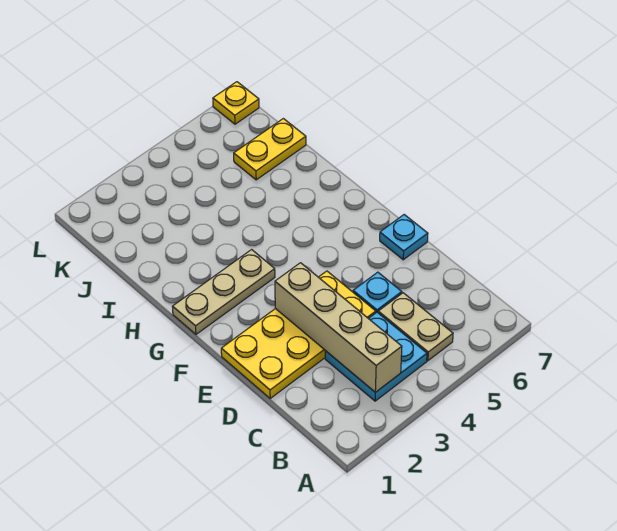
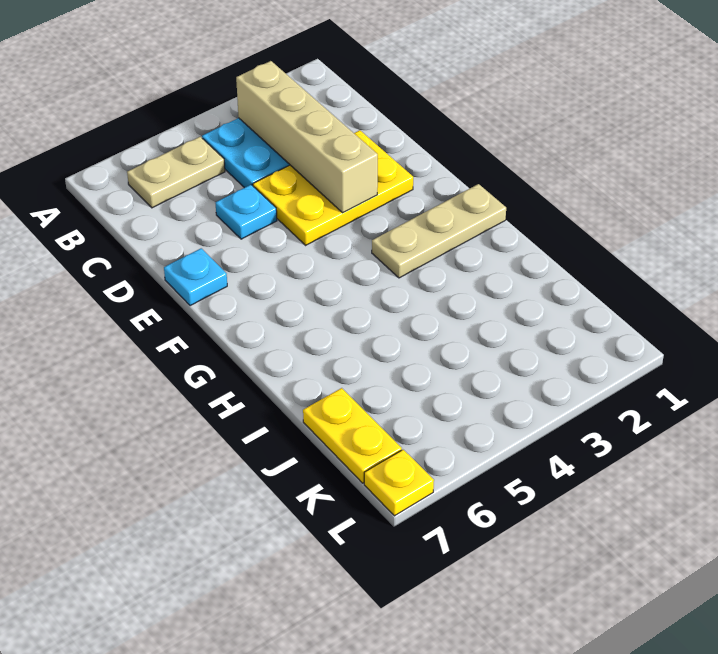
tan plate B5:C5 level 1 -> tan plate B5:B6 level 1
yellow plate D1:E4 level 1 -> yellow plate D2:E4 level 1
yellow plate J6:J7 level 1 -> yellow plate J7:K7 level 1

